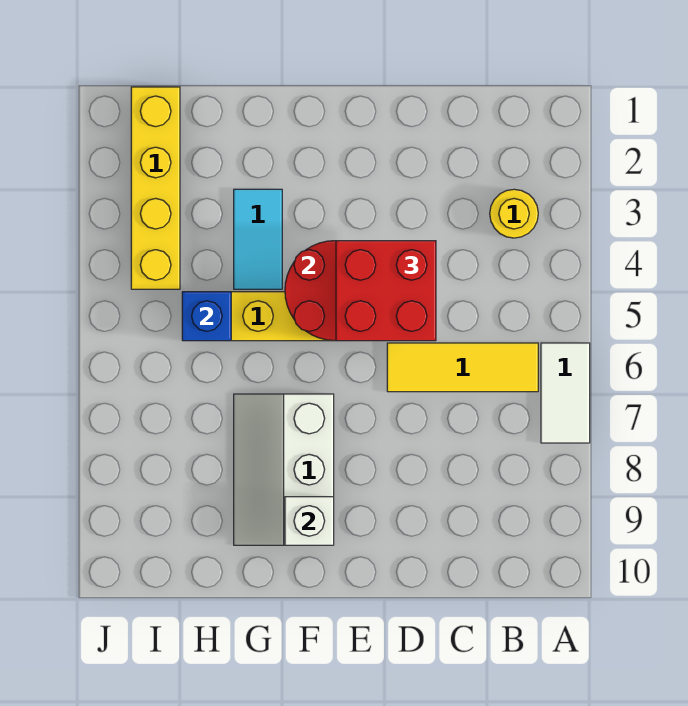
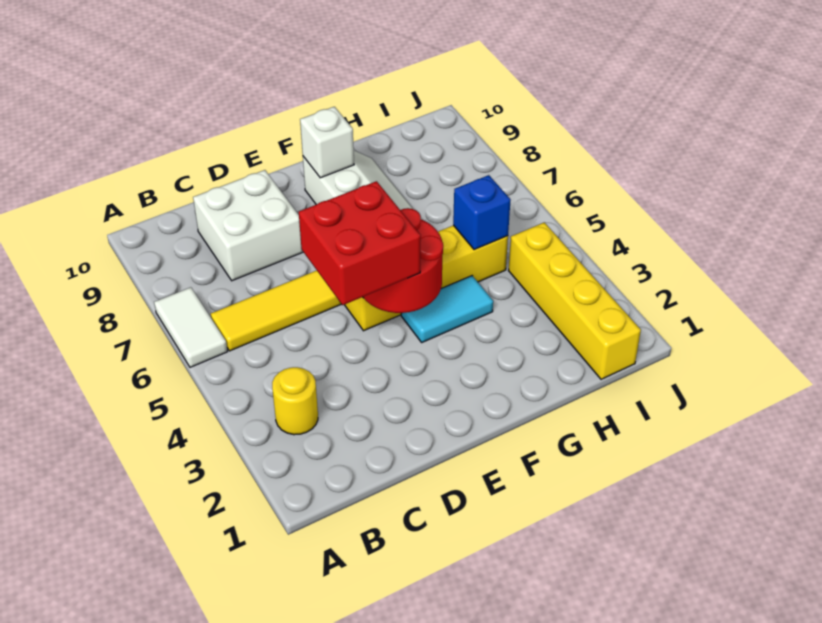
none -> white brick C8:D9 level 1
cyan tile G3:G4 level 1 -> cyan tile F4:G4 level 1

